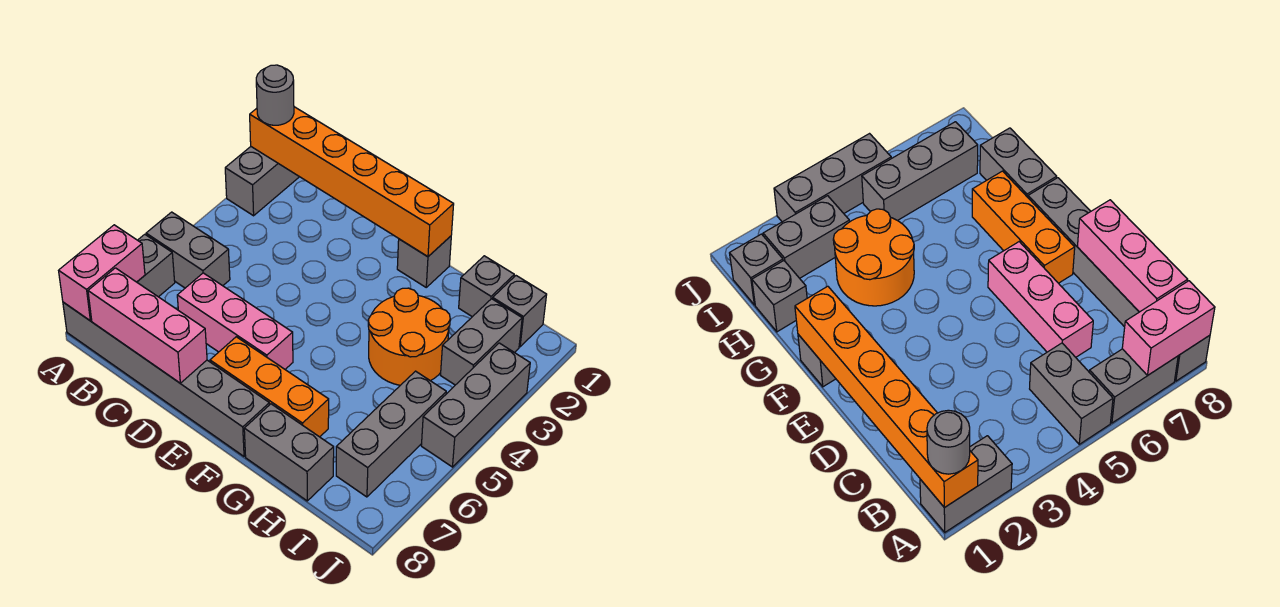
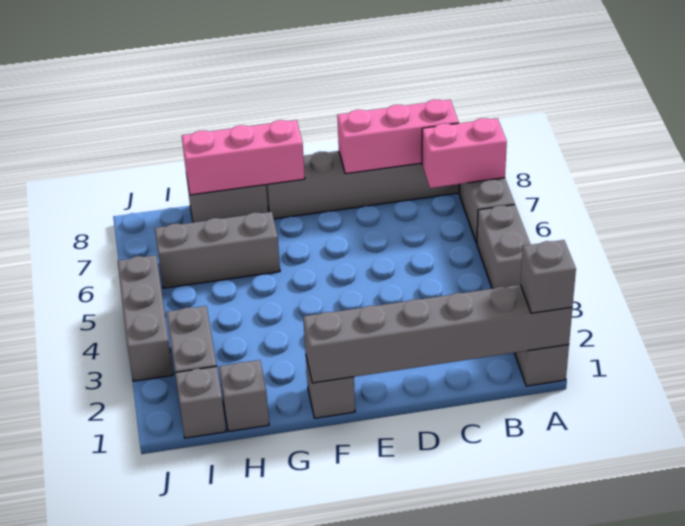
orange brick A1:F1 level 2 -> grey brick A1:F1 level 2
grey round brick A1 level 3 -> grey brick A1 level 3
grey brick A5:B5 level 1 -> grey brick A4:A5 level 1
pink brick A7:A8 level 2 -> pink brick A7:B7 level 2
pink brick C6:E6 level 1 -> pink brick F8:H8 level 2
orange brick E7:G7 level 1 -> none
orange round brick G3:H4 level 1 -> none
grey brick I5:I7 level 1 -> grey brick G6:I6 level 1

